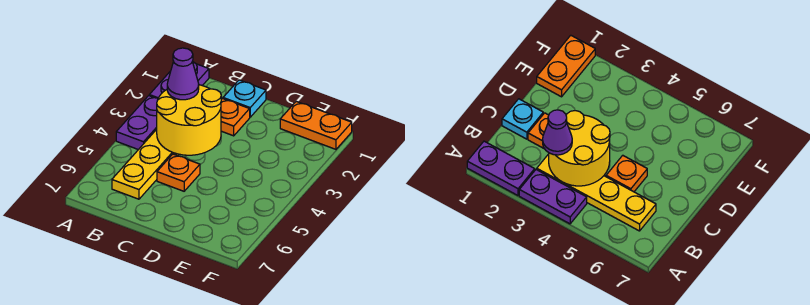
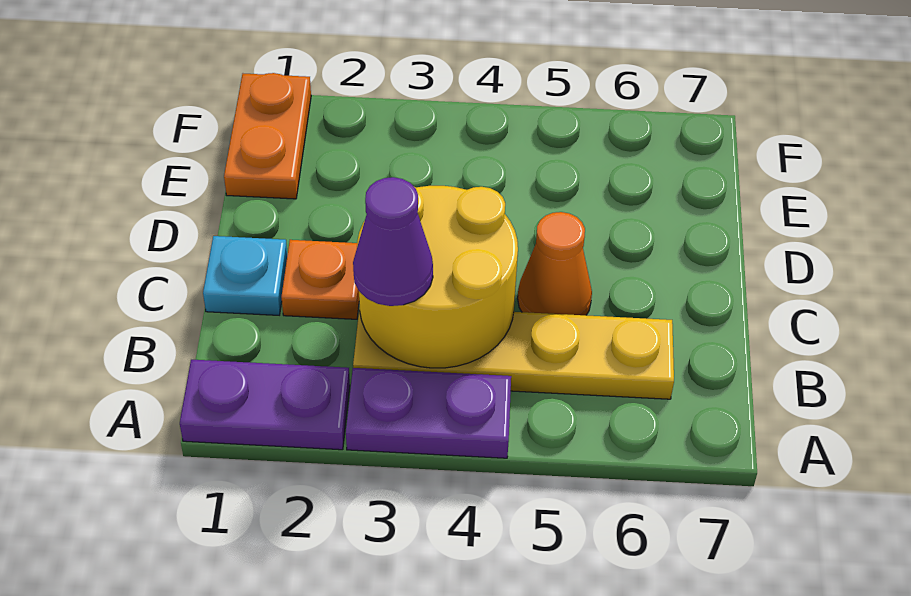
orange plate C5 level 1 -> orange cone C5 level 1

